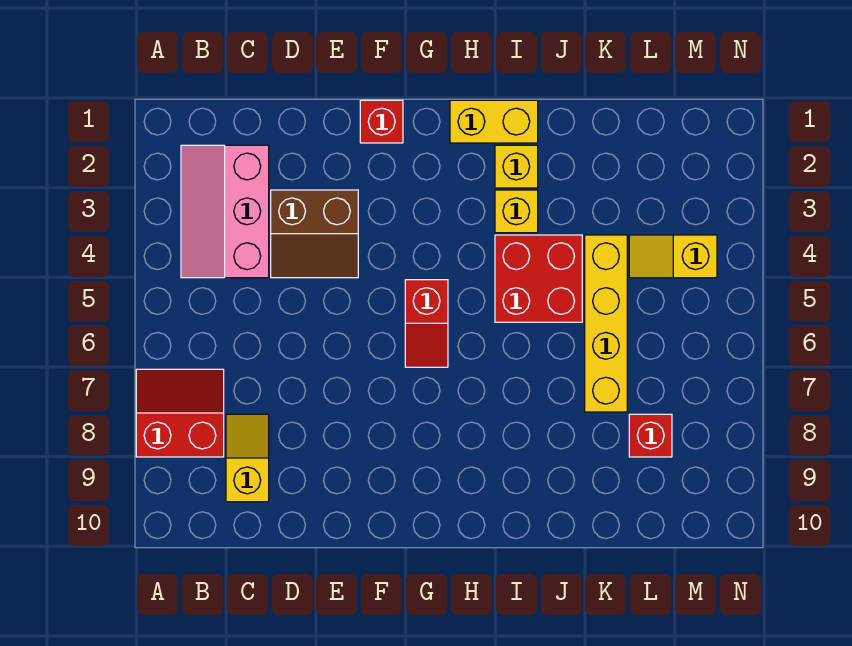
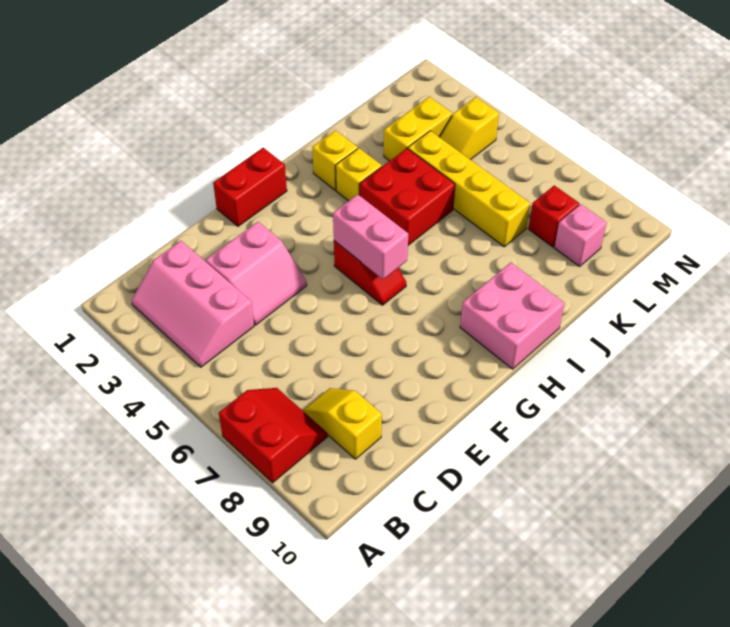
red slope A7:B8 level 1 top 8 -> red slope A7:B8 level 1 top A
brown slope D3:E4 level 1 top 3 -> pink slope D3:E4 level 1 top 3
red brick F1 level 1 -> red brick F1:G1 level 1
none -> pink brick G5:G6 level 2
yellow brick H1:I1 level 1 -> yellow brick K3:L3 level 1
none -> pink brick H9:I10 level 1
none -> pink brick L9 level 1

